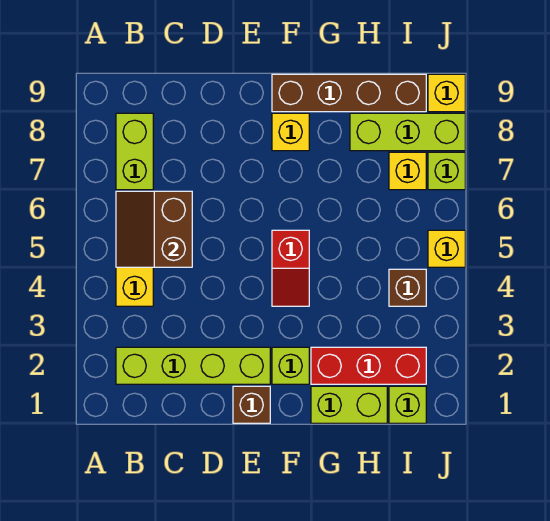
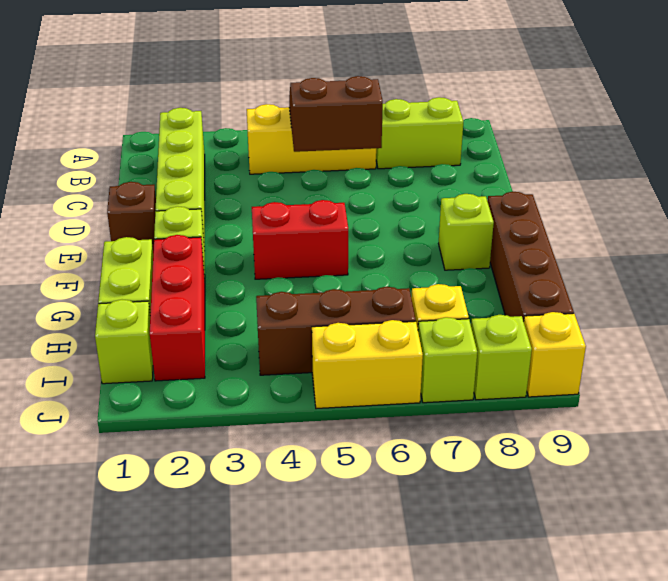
red slope F4:F5 level 1 top 5 -> red brick F4:F5 level 1
yellow brick F8 level 1 -> lime brick F8 level 1
lime brick H8:J8 level 1 -> lime brick J8 level 1
brown brick I4 level 1 -> brown brick I4:I6 level 1
yellow brick J5 level 1 -> yellow brick J5:J6 level 1

